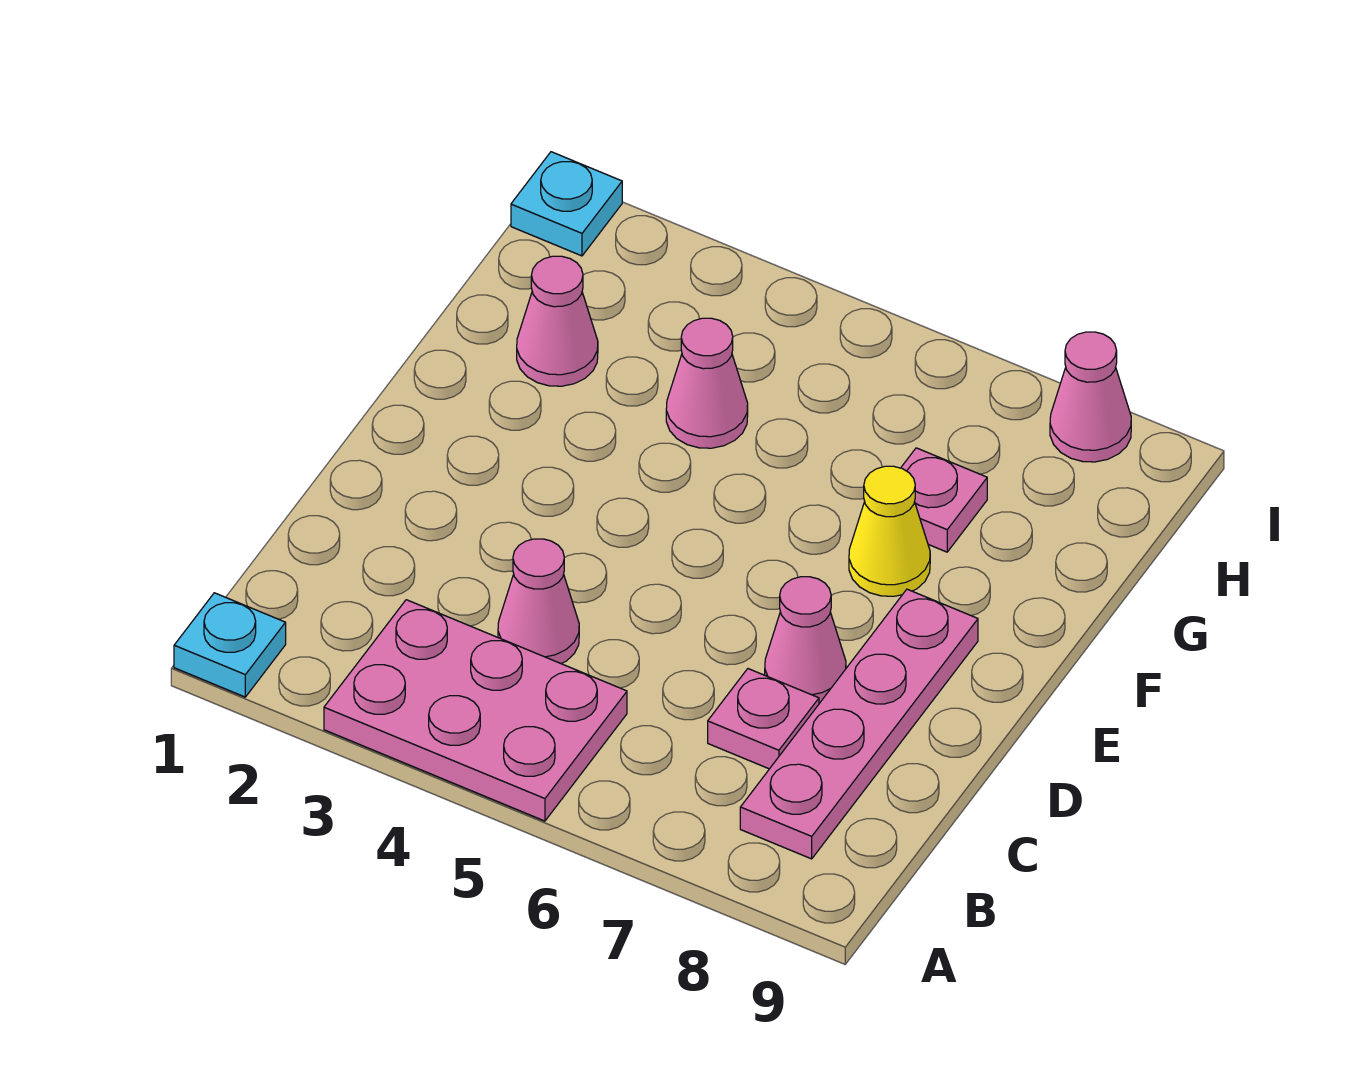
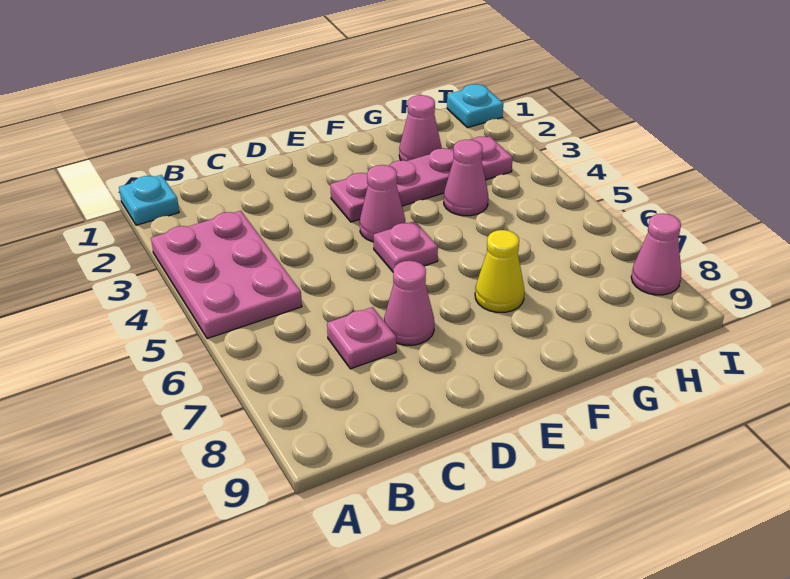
pink plate B8:E8 level 1 -> pink plate E3:H3 level 1
pink cone C4 level 1 -> pink cone E4 level 1
pink plate G7 level 1 -> pink plate E5 level 1

